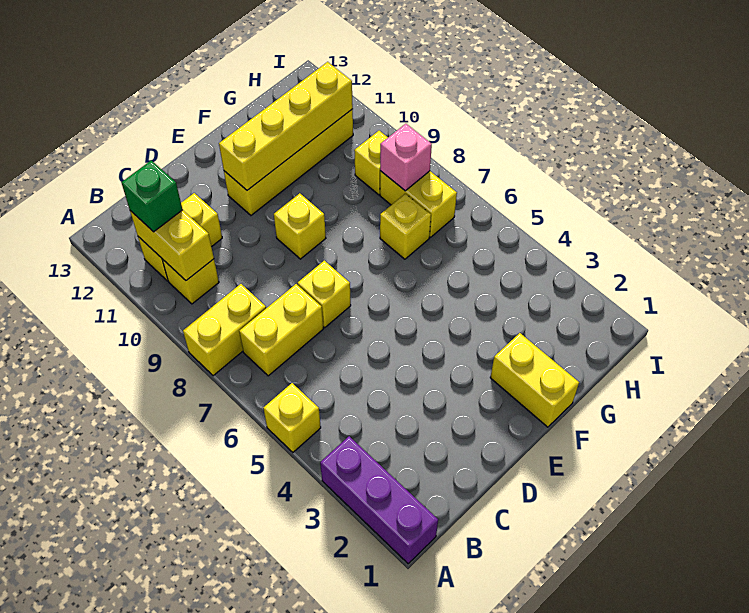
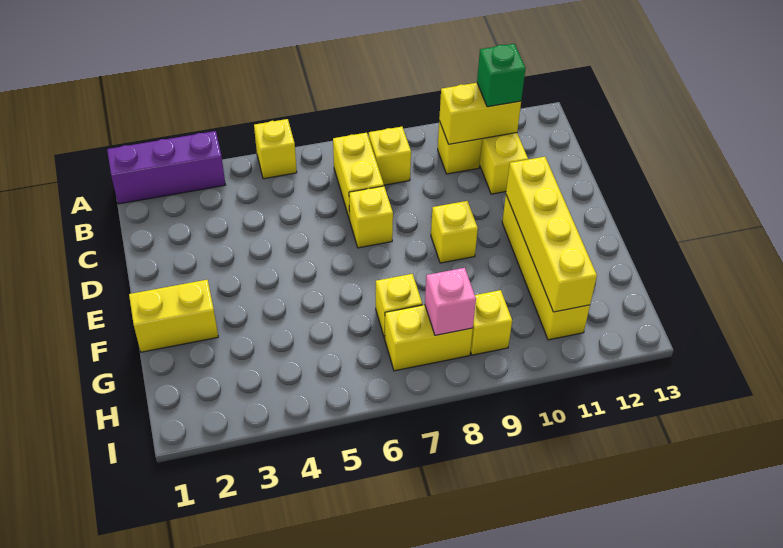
yellow brick A8:B8 level 1 -> yellow brick B8 level 1

